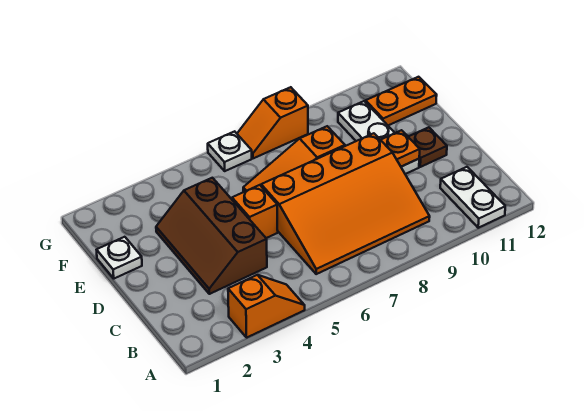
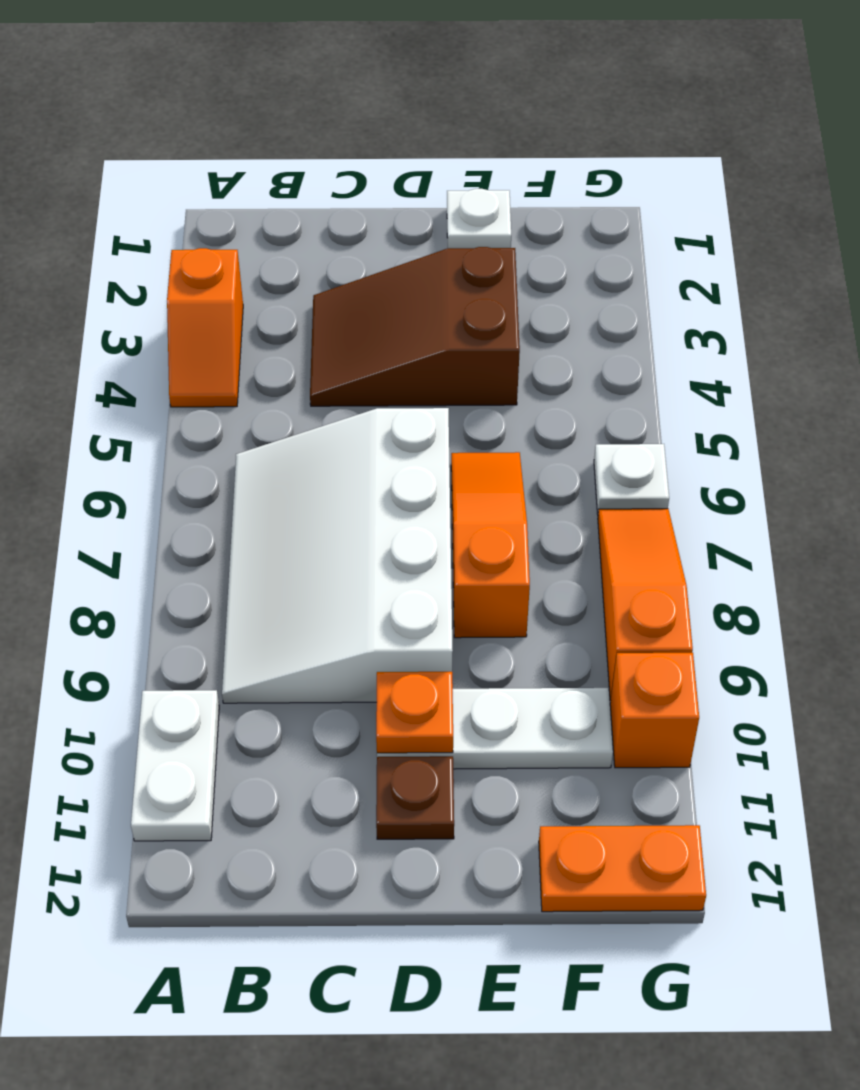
white plate A11:B11 level 1 -> white plate A10:A11 level 1
orange slope B6:D9 level 1 top D -> white slope B6:D9 level 1 top D
brown slope C3:E4 level 1 top 4 -> brown slope C3:E4 level 1 top E
orange brick D5 level 1 -> orange brick G10 level 1
orange plate F11:F12 level 1 -> orange plate F12:G12 level 1
orange slope G7:G8 level 1 top 8 -> orange slope G7:G9 level 1 top 9

